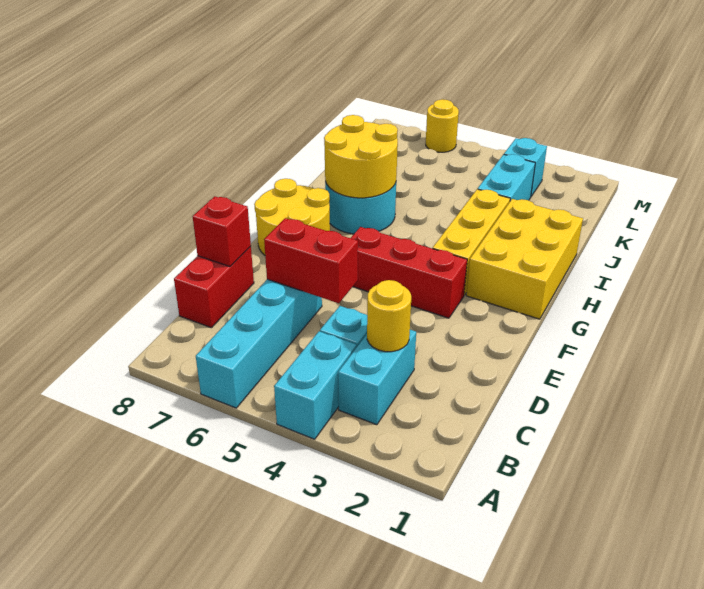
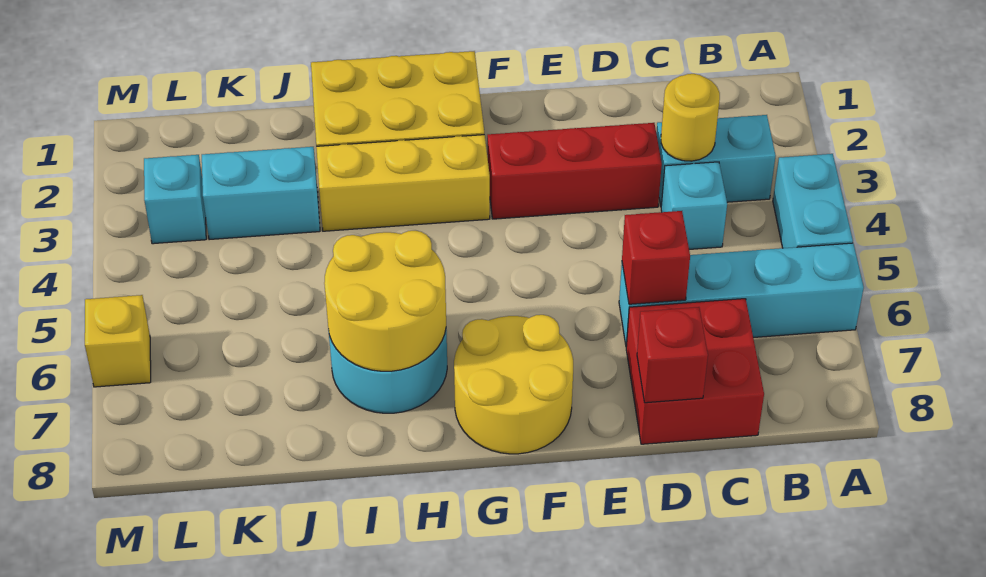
cyan brick A4:B4 level 1 -> cyan brick A4:A5 level 1
red brick C8:D8 level 1 -> red brick C7:D8 level 1
red brick D5:D6 level 2 -> red brick D6 level 2
red brick F3:F5 level 1 -> red brick D3:F3 level 1
yellow round brick M6 level 1 -> yellow brick M6 level 1

